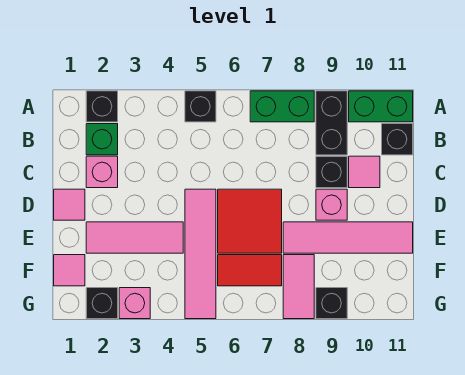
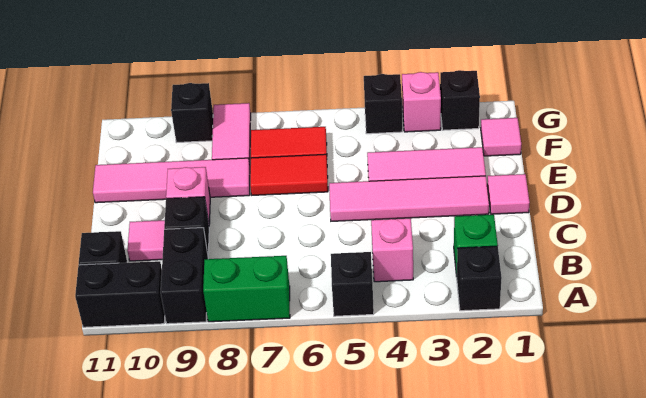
green brick A10:A11 level 1 -> black brick A10:A11 level 1
pink brick C2 level 1 -> pink brick B4 level 1
pink tile D5:G5 level 1 -> pink tile D2:D5 level 1
red tile D6:E7 level 1 -> red tile E6:E7 level 1
none -> black brick G4 level 1

